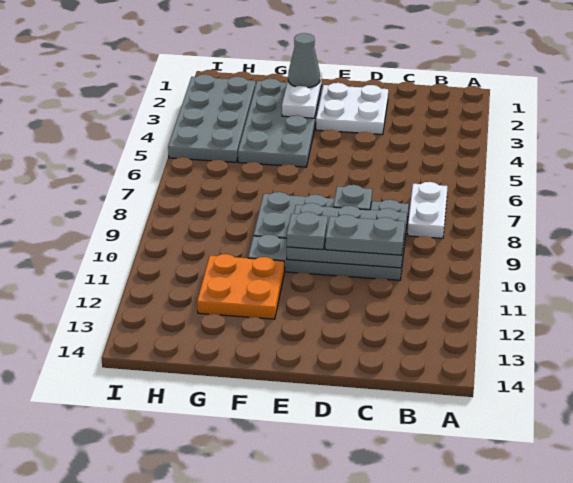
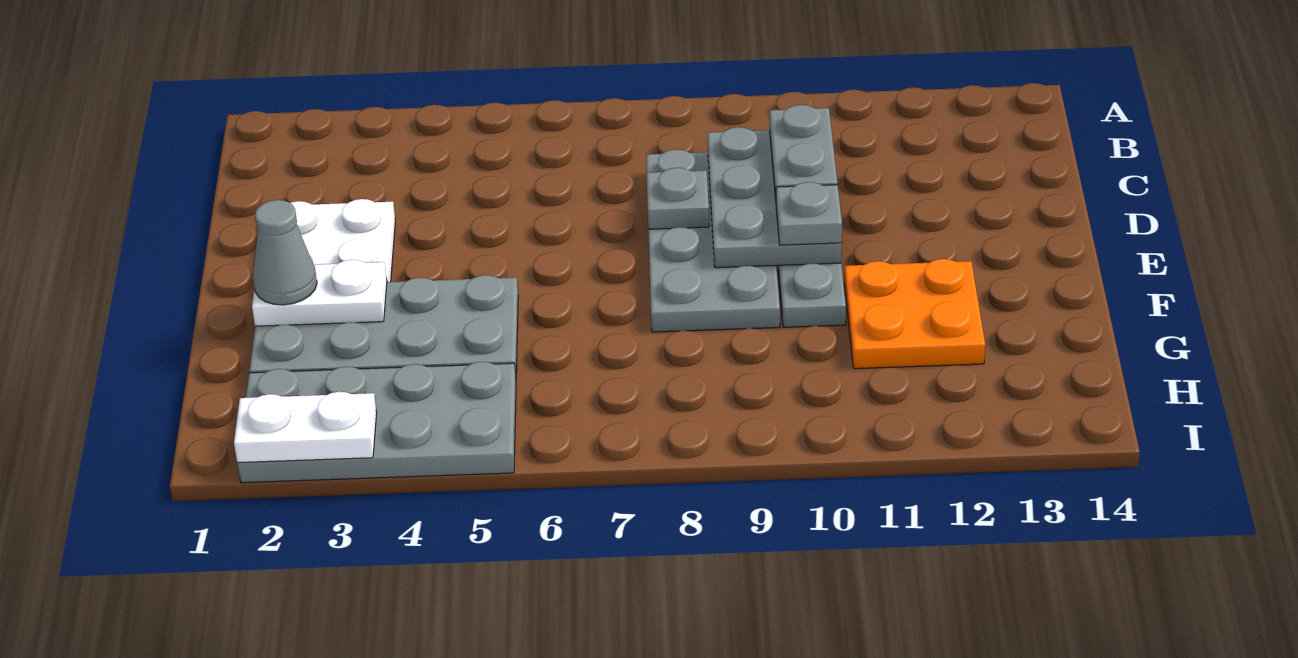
white plate B7:B8 level 1 -> white plate I2:I3 level 2

